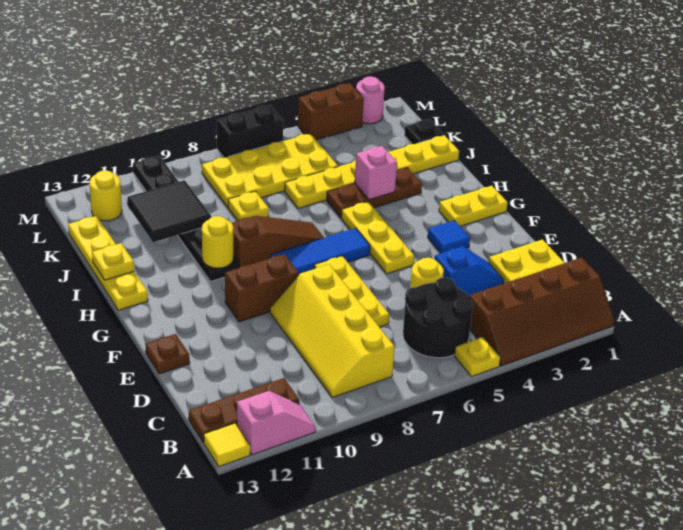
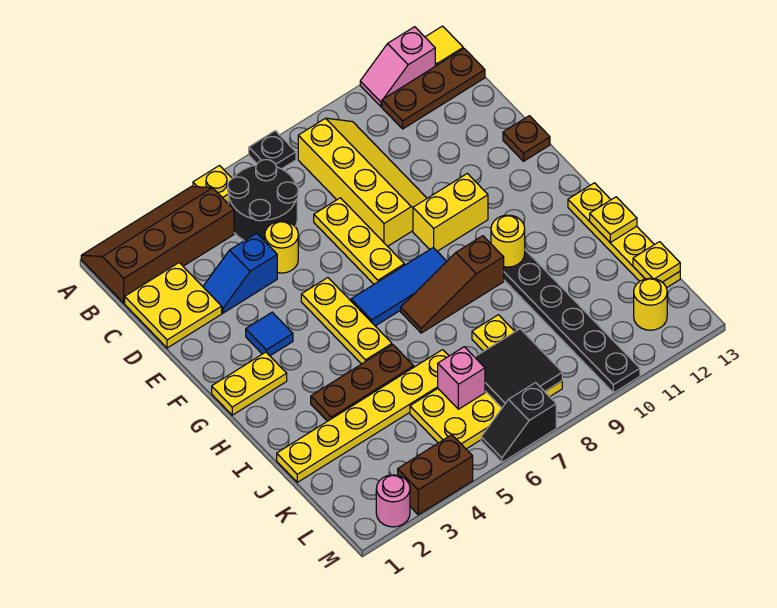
brown brick F9:F10 level 1 -> yellow brick F9:F10 level 1
pink brick I4 level 2 -> pink brick K6 level 2
black tile J10:K11 level 2 -> black tile K7:L8 level 2
black plate K1 level 1 -> black plate A7 level 1
none -> yellow plate K13 level 2
black brick M6:M7 level 1 -> black slope M6:M7 level 1 top 7

